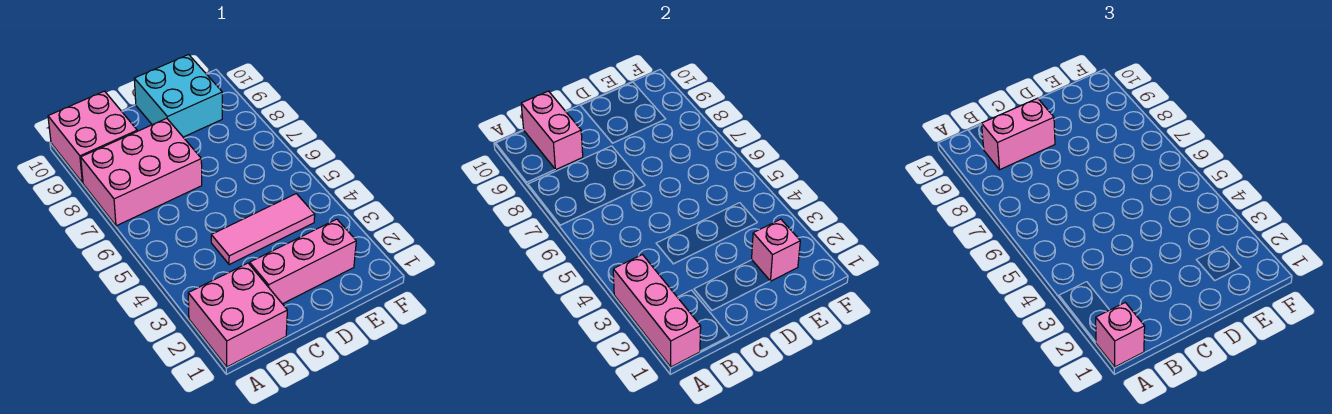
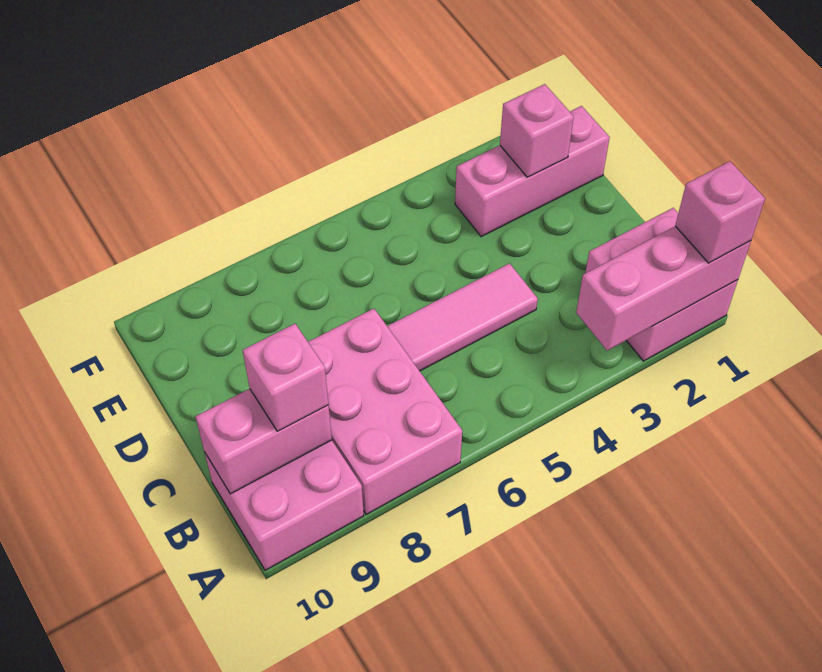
pink brick B9:C9 level 3 -> pink brick B9 level 3
pink brick C2:E2 level 1 -> pink brick E1:E3 level 1
pink tile C4:E4 level 1 -> pink tile C4:C6 level 1
cyan brick D9:E10 level 1 -> none

